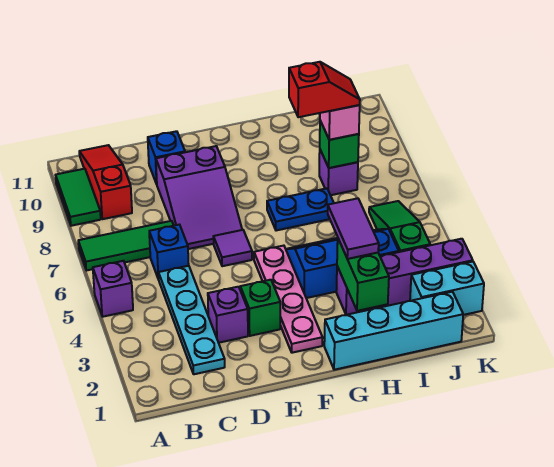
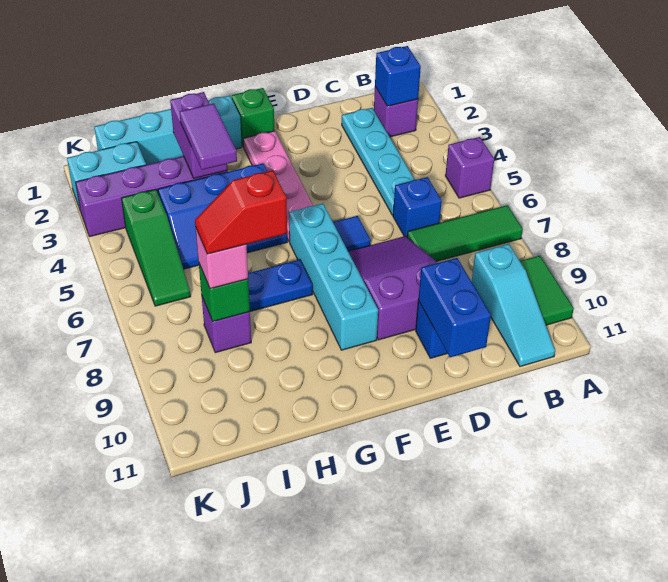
none -> blue brick B2 level 2
red slope B9:B11 level 1 top 9 -> cyan slope B9:B11 level 1 top 9
purple brick D3 level 1 -> purple brick B2 level 1
none -> blue brick D10:D11 level 2
green brick E3 level 1 -> green brick F1 level 1
purple tile E6 level 1 -> blue tile E6 level 1
none -> cyan brick F6:F9 level 1
green brick H2:H3 level 2 -> purple brick H2:H3 level 2

